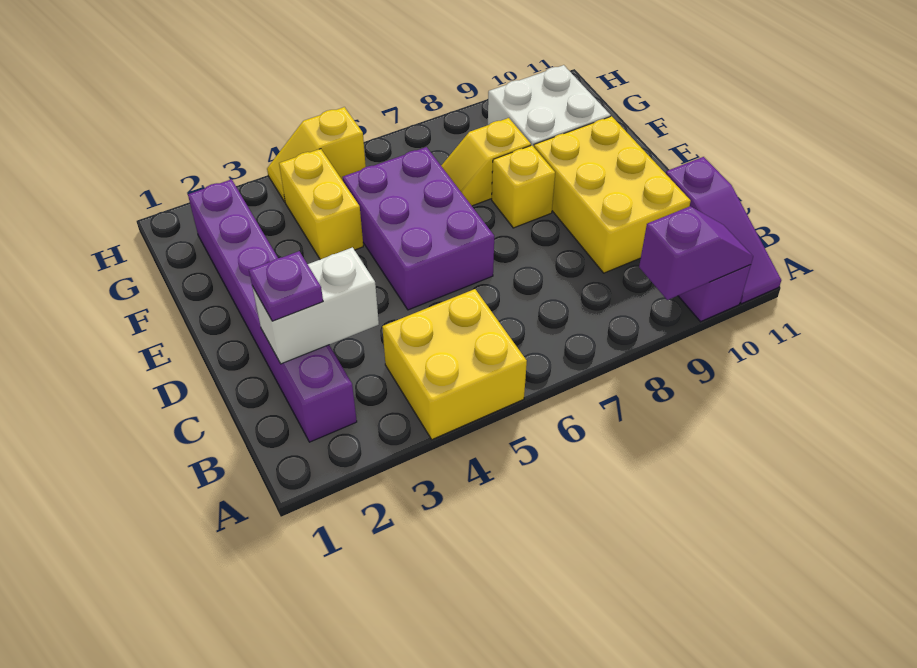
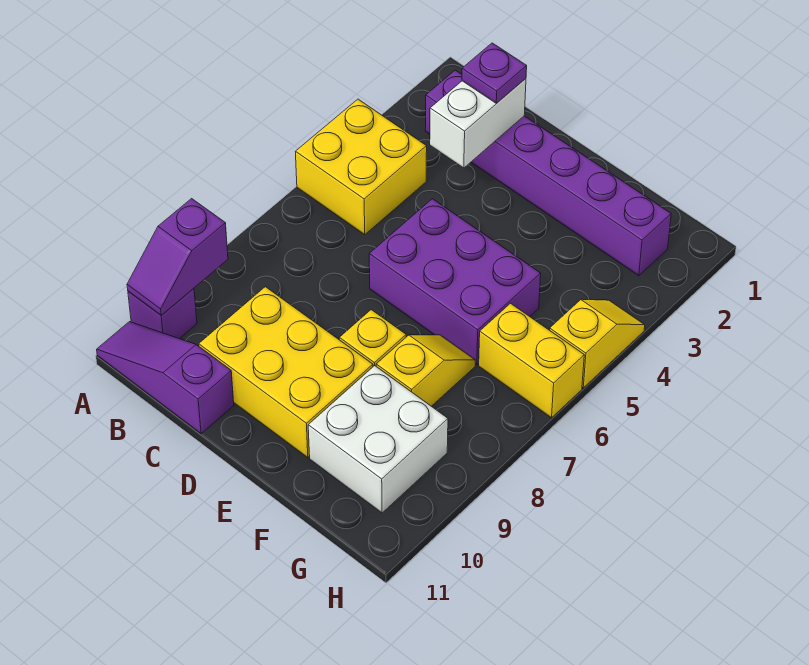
yellow brick F4:G4 level 1 -> yellow brick G6:H6 level 1

